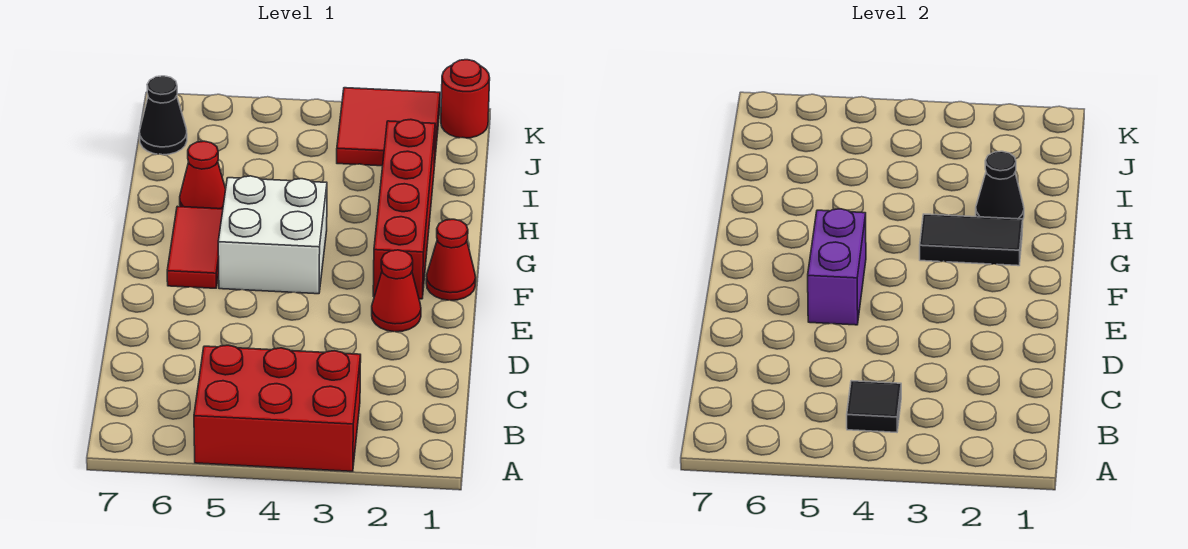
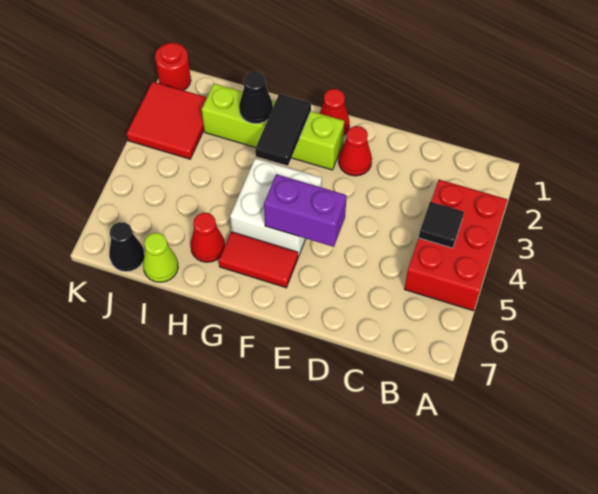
red brick F2:I2 level 1 -> lime brick F2:I2 level 1
none -> lime cone I7 level 1

